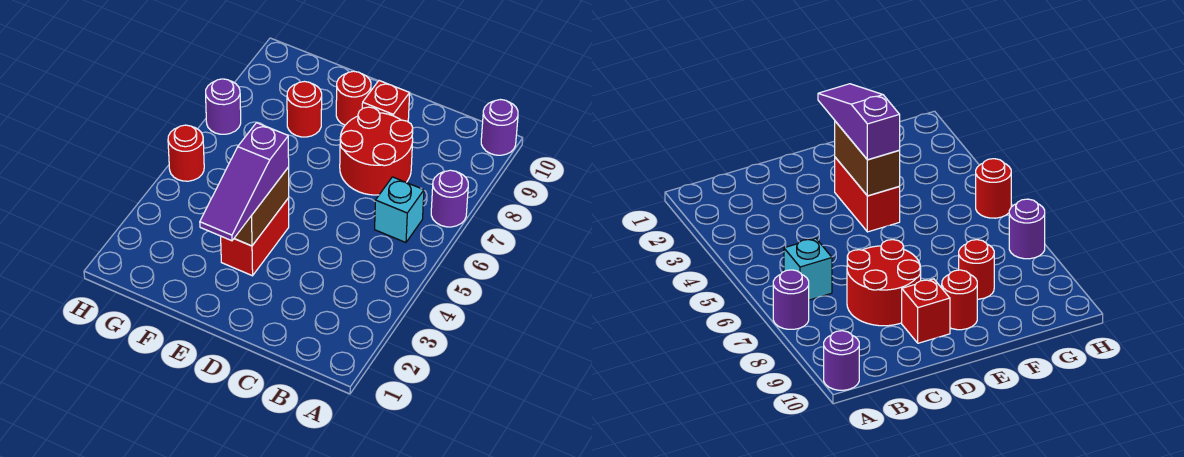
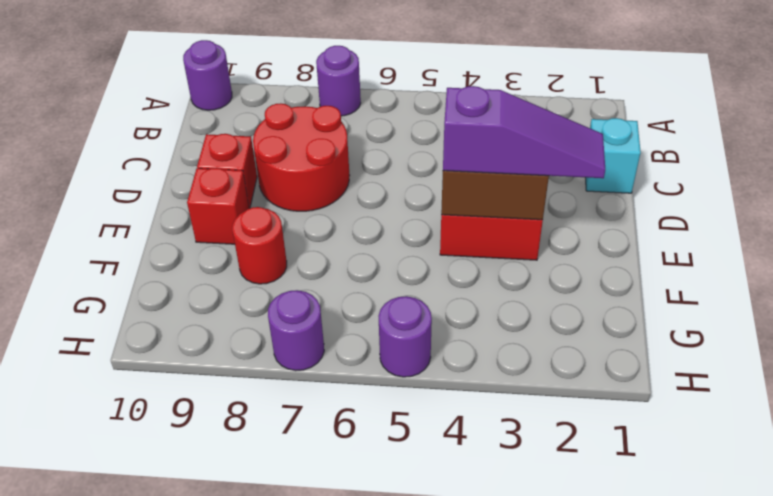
cyan brick B6 level 1 -> cyan brick C1 level 1
red round brick E9 level 1 -> red brick E9 level 1
red round brick H5 level 1 -> purple round brick H5 level 1

